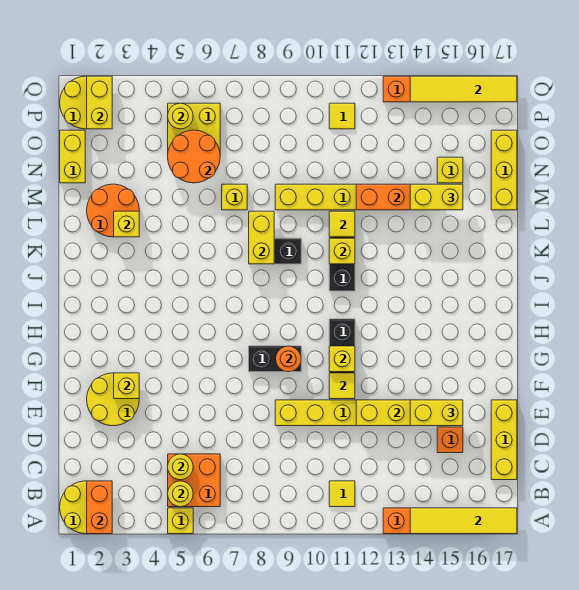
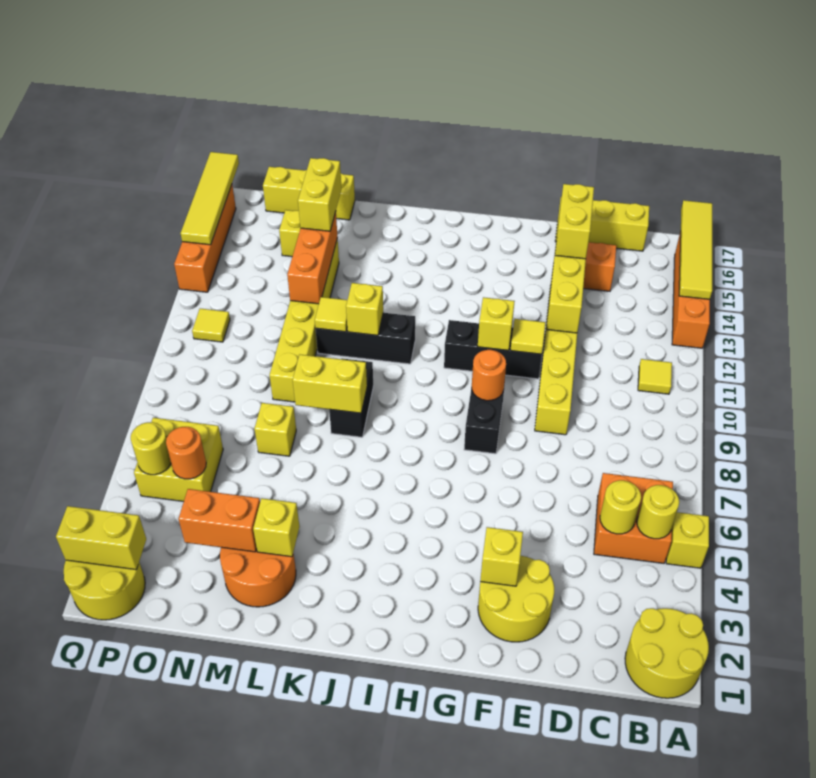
orange brick A2:B2 level 2 -> orange brick M3:N3 level 2
yellow brick N1:O1 level 1 -> none
orange round brick N5:O6 level 2 -> orange round brick O5 level 2

